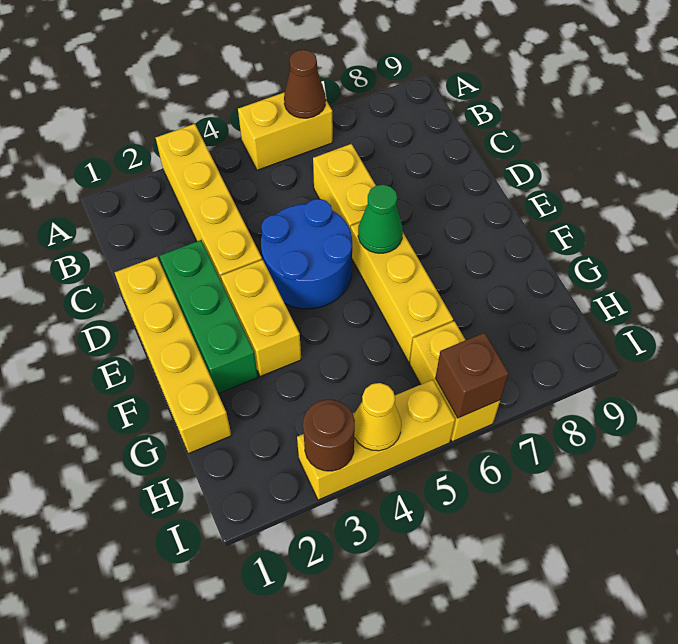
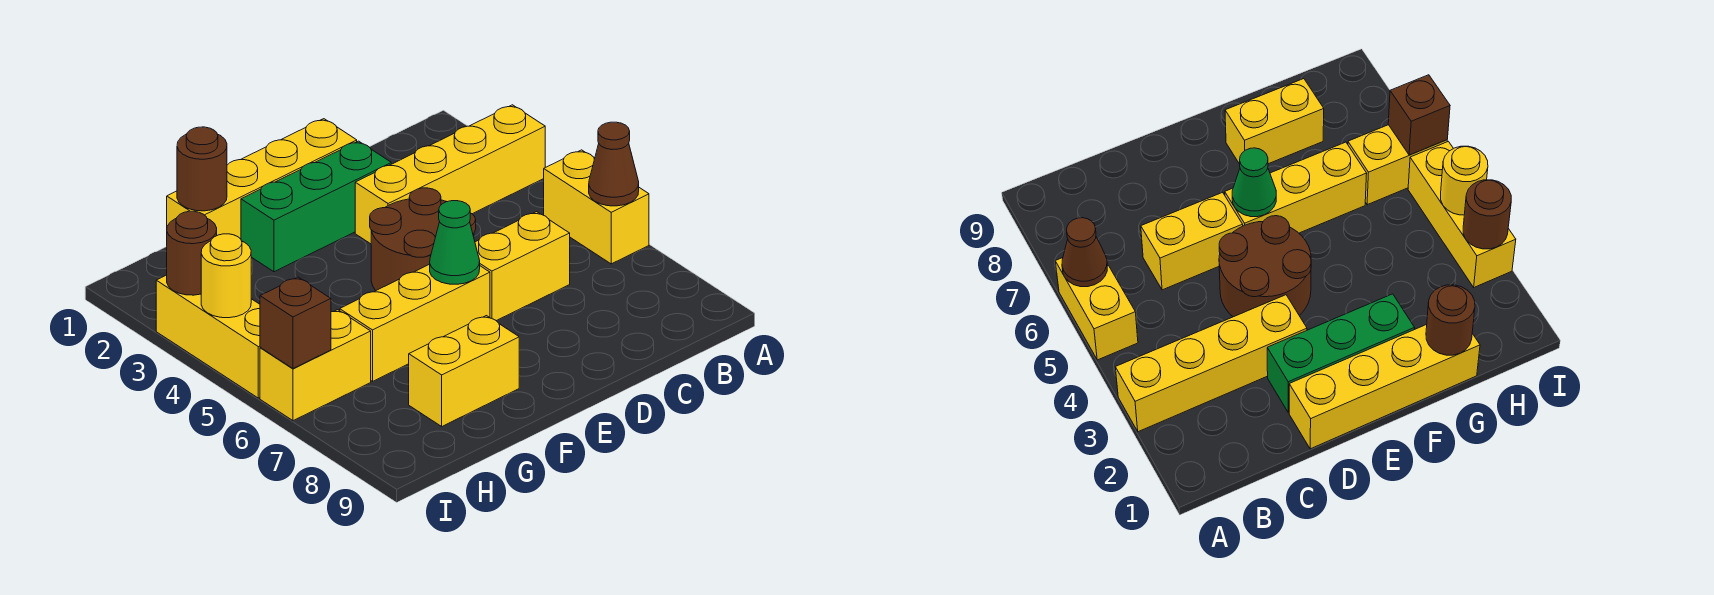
blue round brick D4:E5 level 1 -> brown round brick D4:E5 level 1
yellow brick E3:F3 level 1 -> yellow brick F8:G8 level 1
none -> brown round brick G1 level 2
yellow cone I4 level 2 -> yellow round brick I4 level 2

